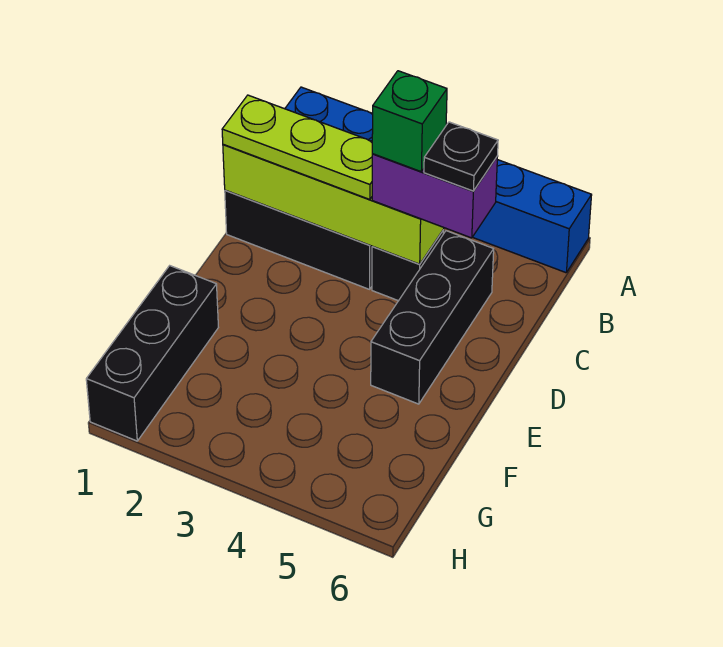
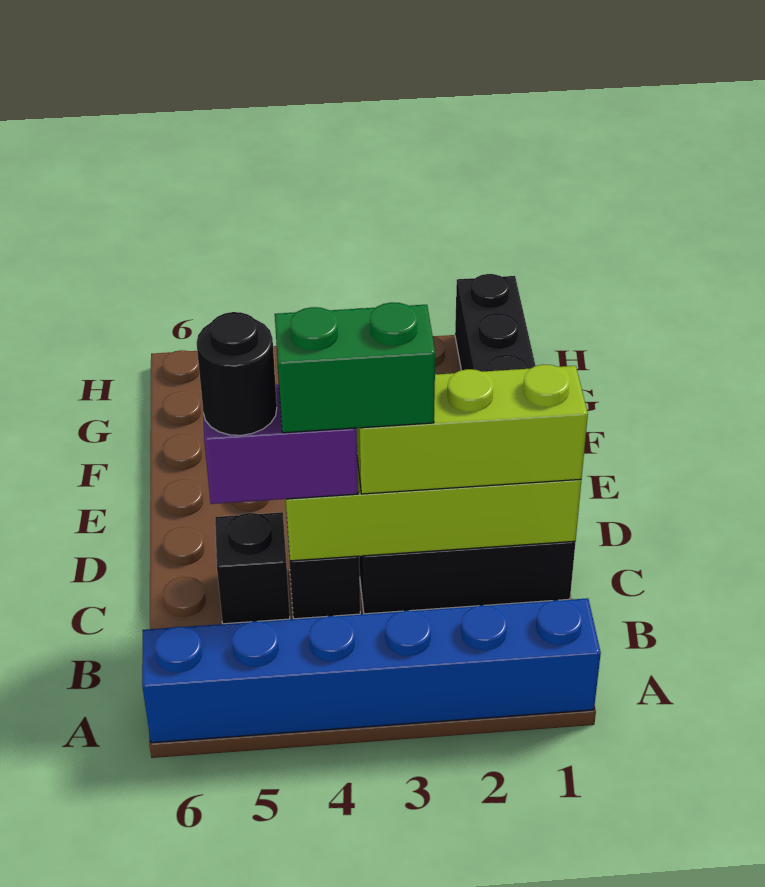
lime plate C1:C3 level 3 -> lime brick C1:C3 level 3
green brick C4 level 4 -> green brick C3:C4 level 4
black brick C5:E5 level 1 -> black brick C5 level 1
black plate C5 level 4 -> black round brick C5 level 4

